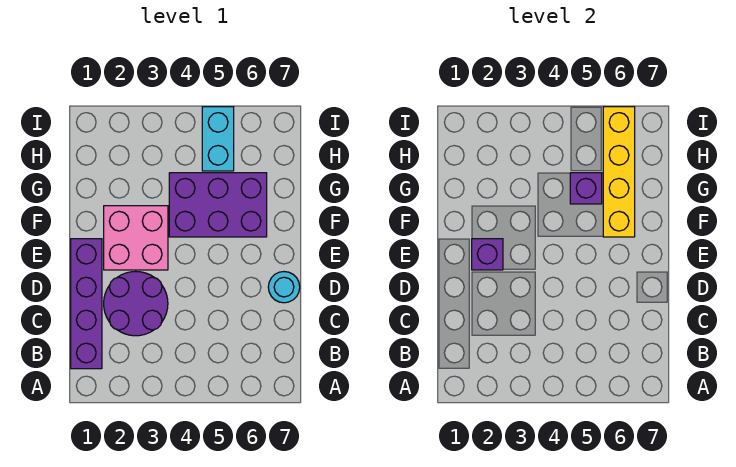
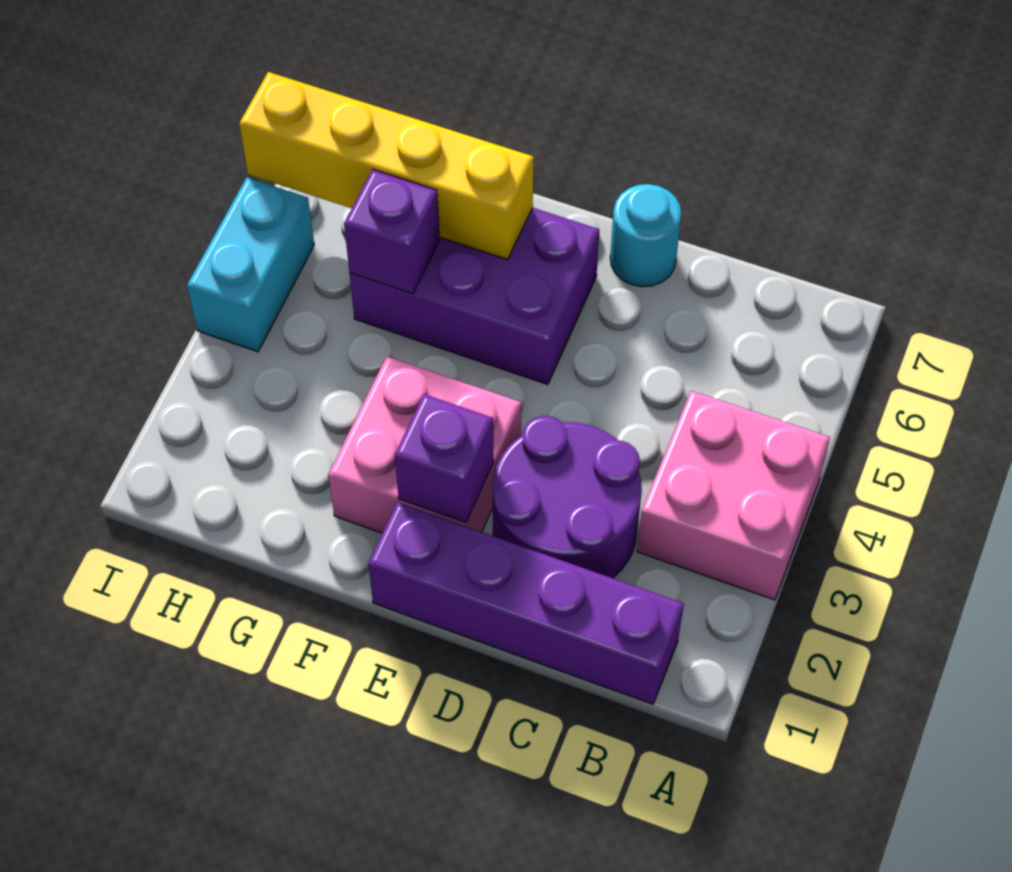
none -> pink brick A3:B4 level 1
purple brick F4:G6 level 1 -> purple brick E5:G6 level 1
cyan brick H5:I5 level 1 -> cyan brick I4:I5 level 1

